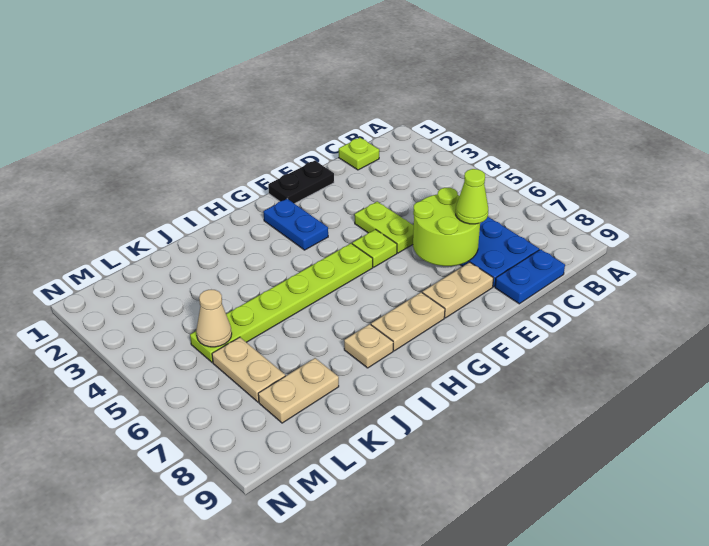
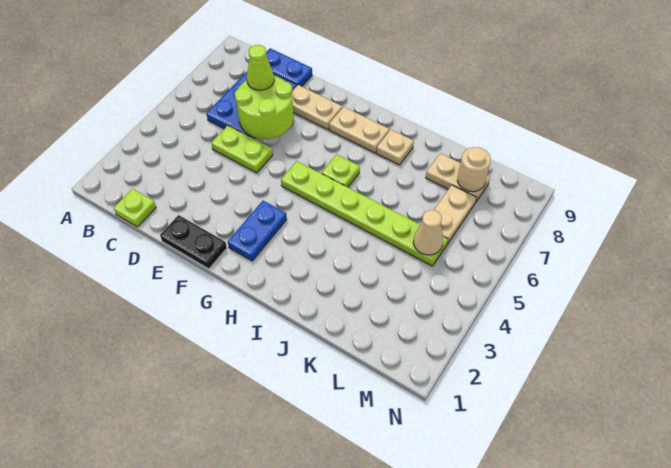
lime plate E4:E5 level 1 -> lime plate D5:E5 level 1
lime plate F5 level 1 -> lime plate H6 level 1
none -> tan round brick L8 level 2

